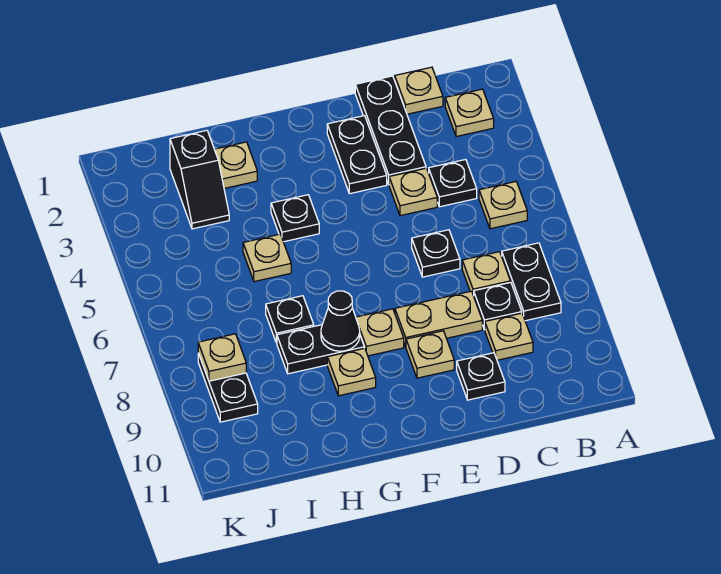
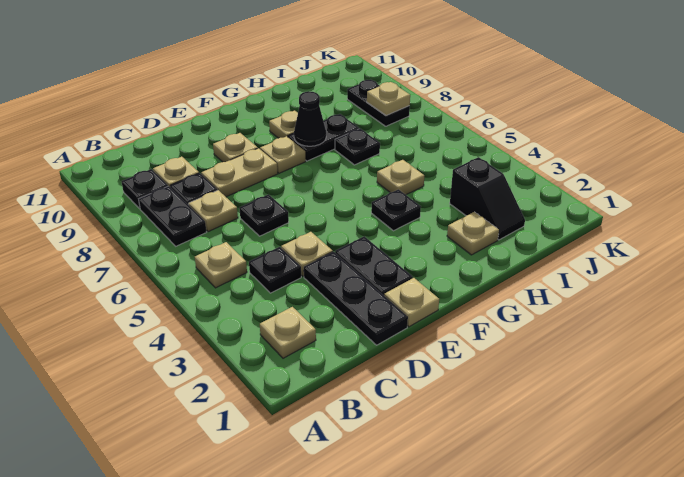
tan plate C1 level 1 -> tan plate E1 level 1
black plate D10 level 1 -> black plate B9 level 1
black slope I2:I3 level 1 top 2 -> black slope I2:I3 level 1 top 3

